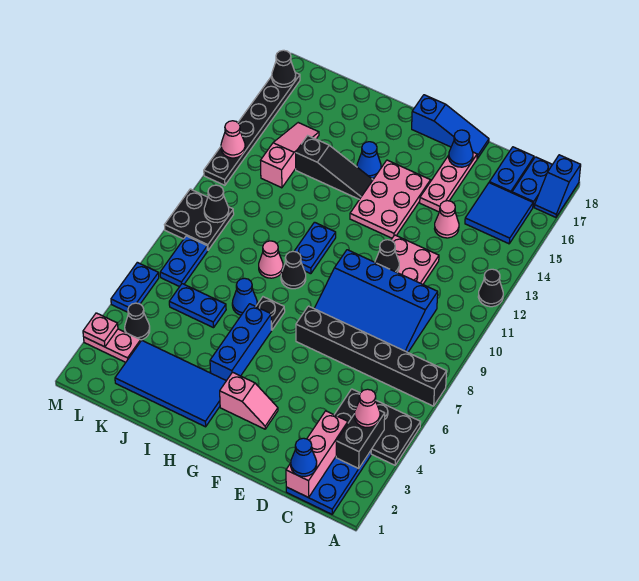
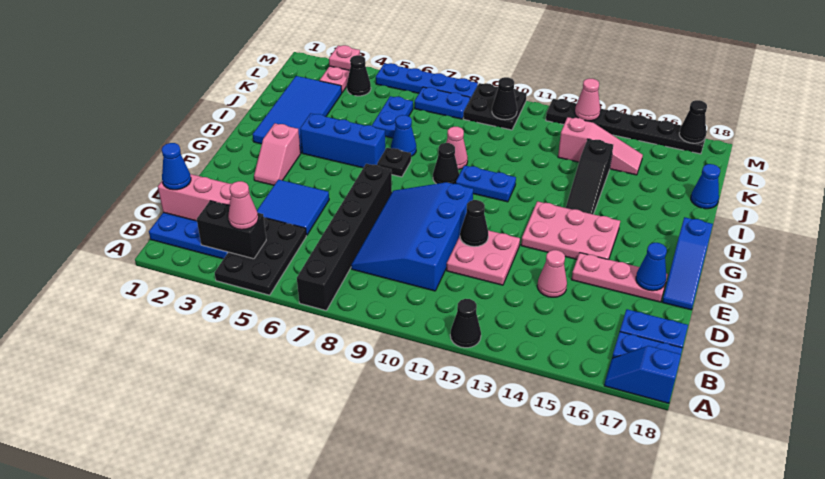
blue tile B15:C16 level 1 -> blue tile D4:E5 level 1
blue cone H15 level 1 -> blue cone J18 level 1
blue plate M5:M6 level 1 -> blue plate M5:M8 level 1

